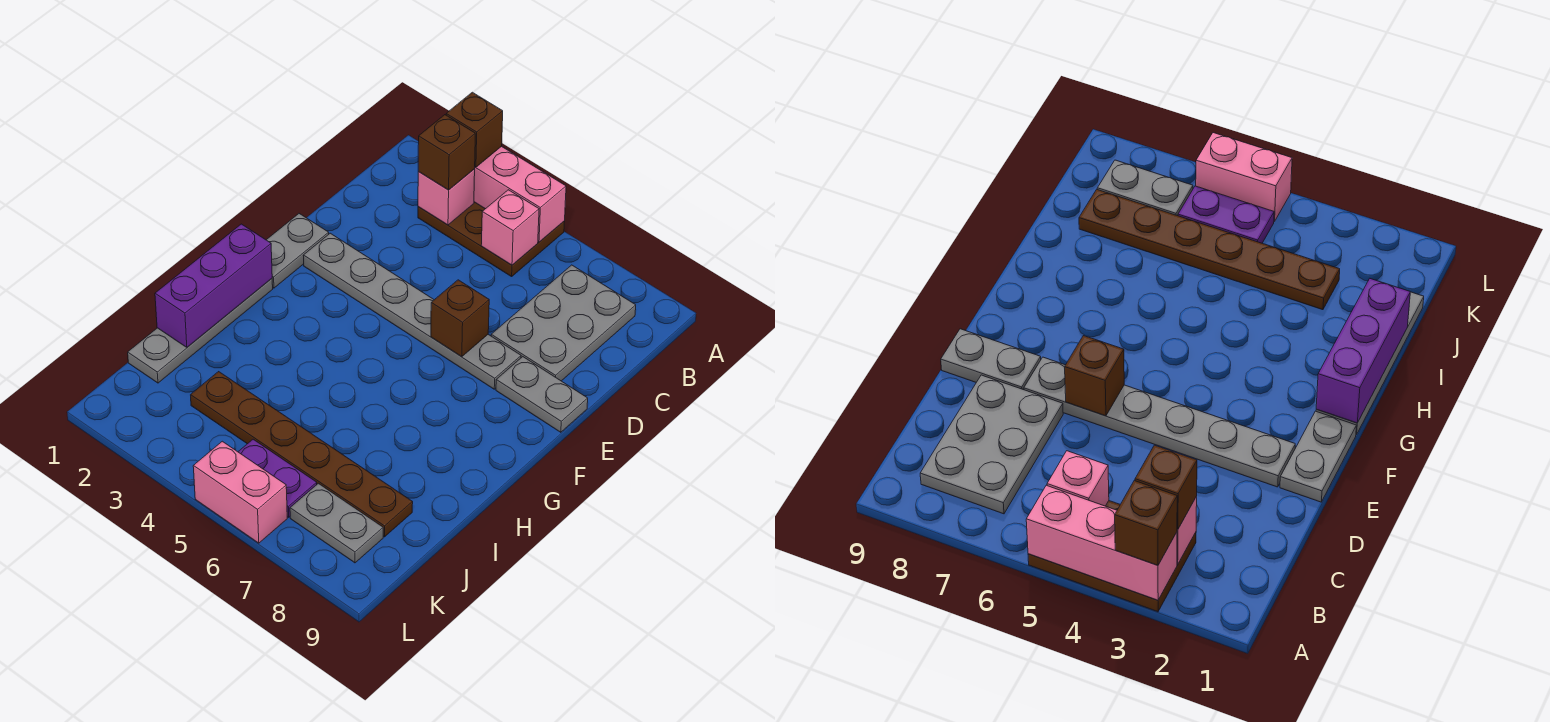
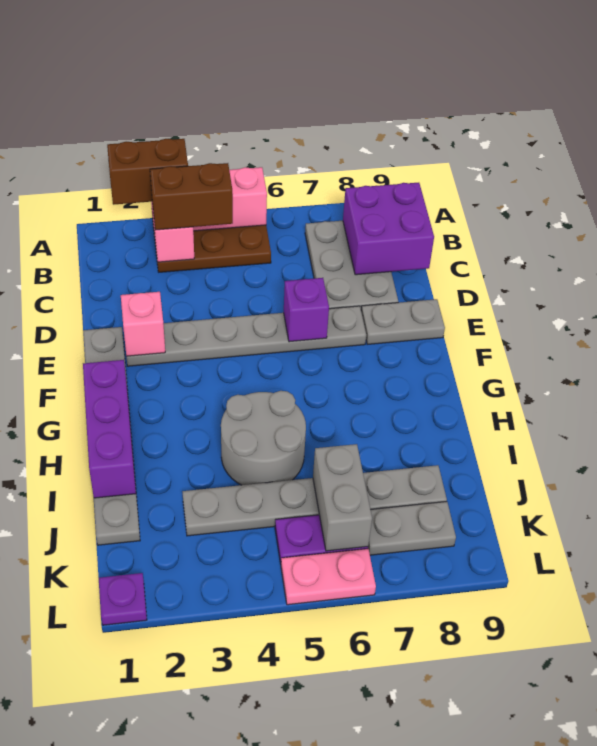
brown brick A3 level 3 -> brown brick A2:A3 level 3
brown brick B3 level 3 -> brown brick B3:B4 level 3
pink brick B5 level 2 -> pink brick E2 level 2
none -> purple brick B8:C9 level 2
brown brick E6 level 2 -> purple brick E6 level 2
none -> grey round brick H4:I5 level 1
brown plate J3:J8 level 1 -> grey plate J3:J8 level 1
none -> grey brick J6:K6 level 2
none -> purple plate L1 level 1
pink brick L5:L6 level 1 -> pink plate L5:L6 level 1

